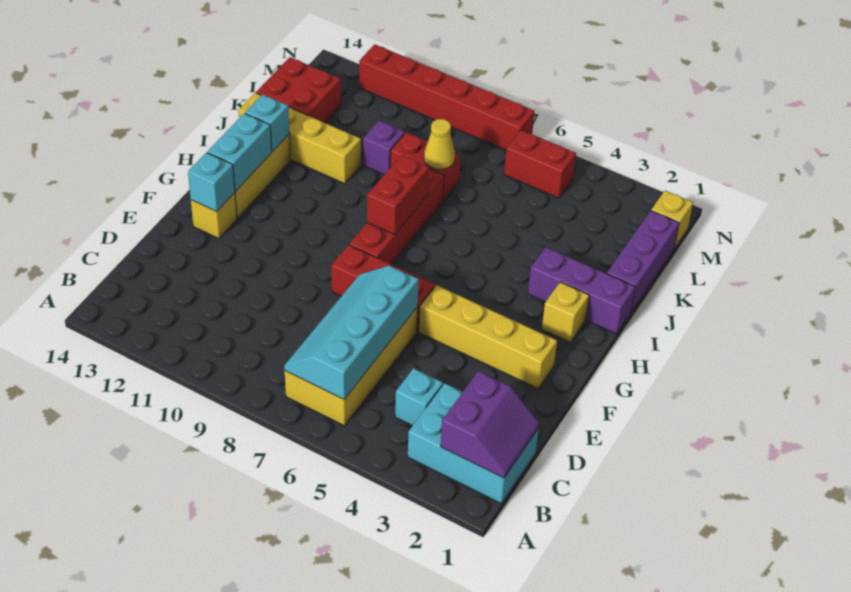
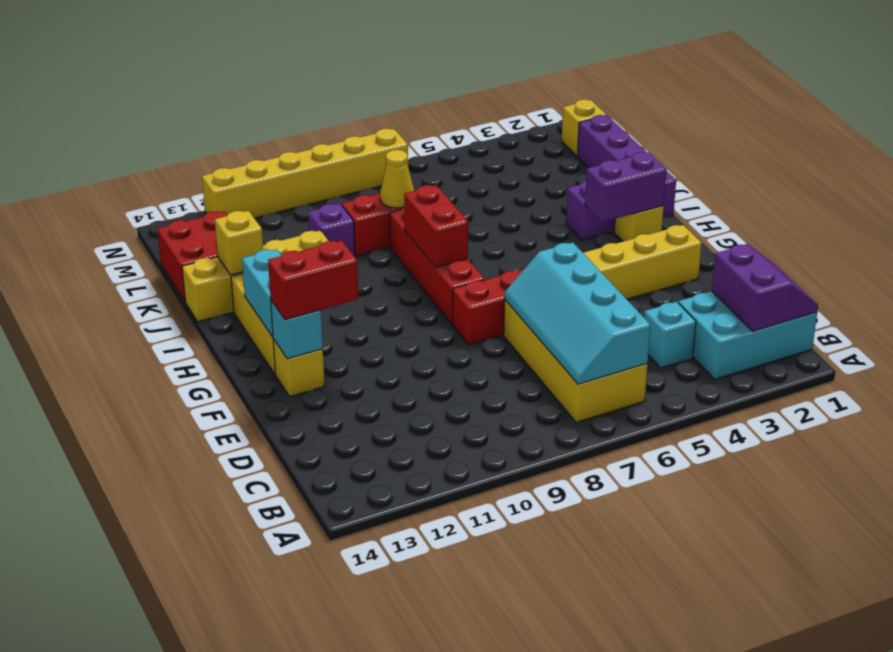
none -> purple brick H2:H3 level 2
cyan brick I13 level 2 -> none
none -> yellow brick J13 level 2
red brick M5:M6 level 1 -> red brick F12:F13 level 3
red brick N7:N12 level 1 -> yellow brick N7:N12 level 1

